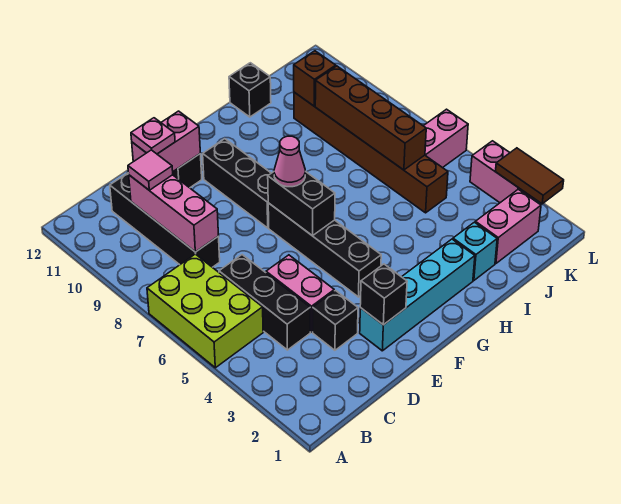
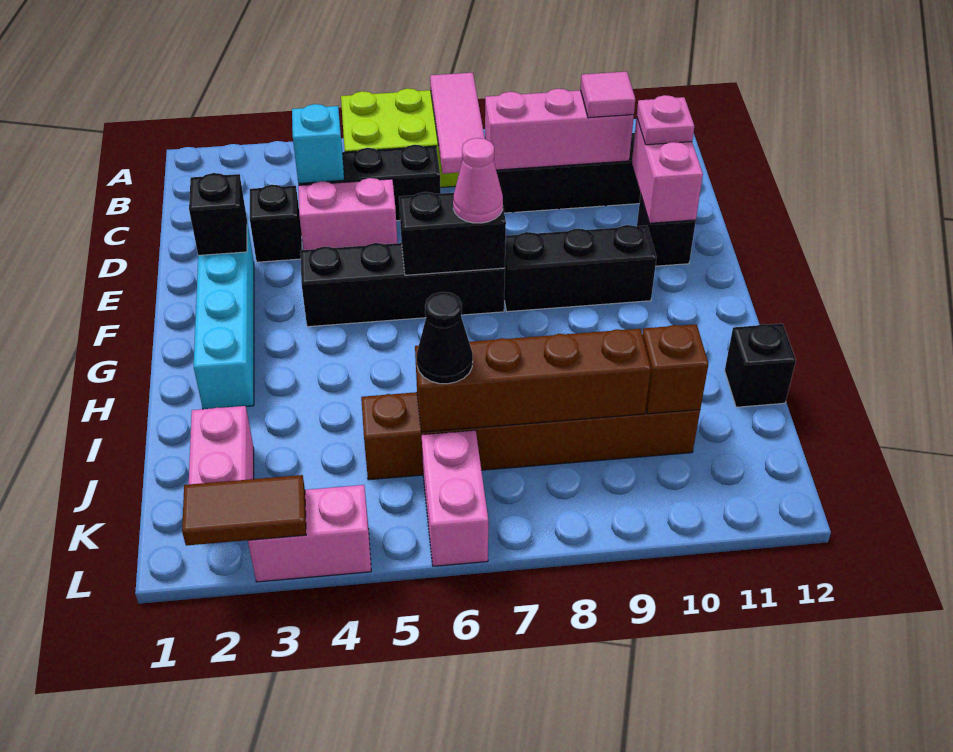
none -> pink tile A7:C7 level 2
cyan brick I2 level 1 -> cyan brick C4 level 2
none -> black cone J6 level 3

